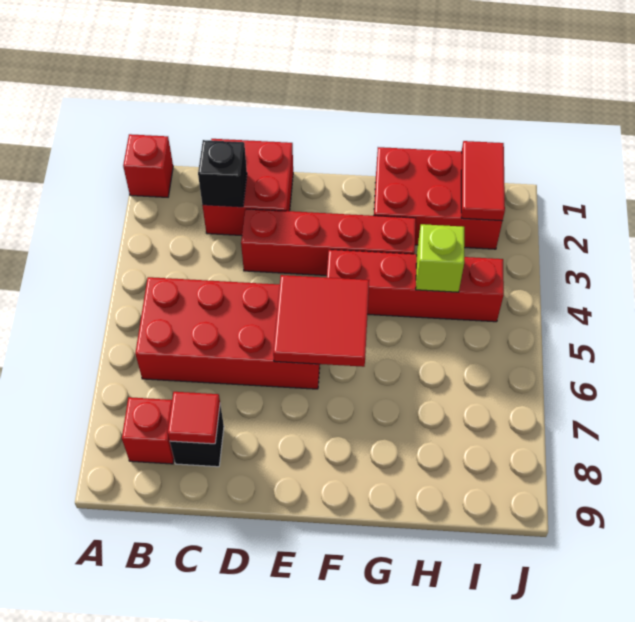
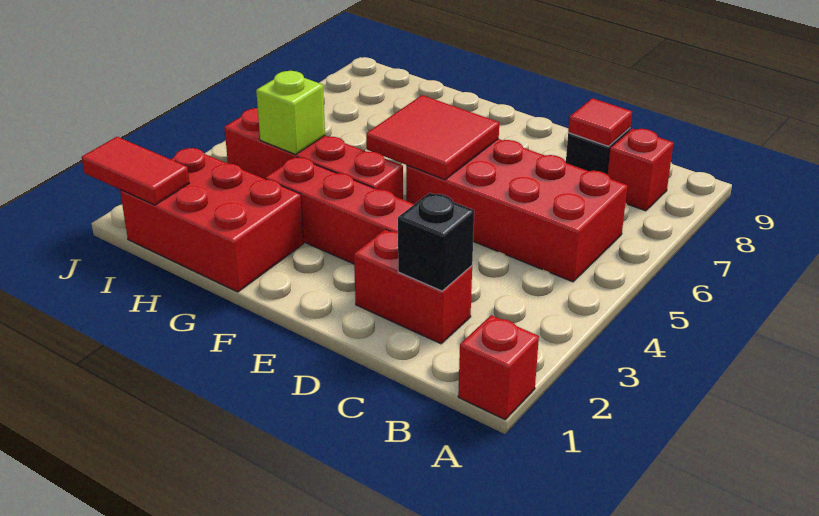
red brick C1:D2 level 1 -> red brick C2:D2 level 1
red tile I1:I2 level 2 -> red tile I1:J1 level 2

